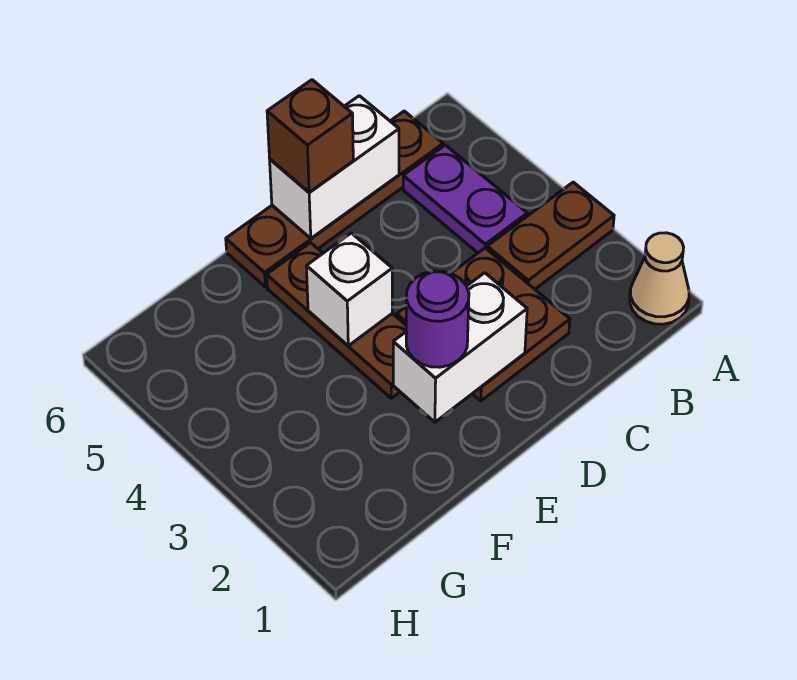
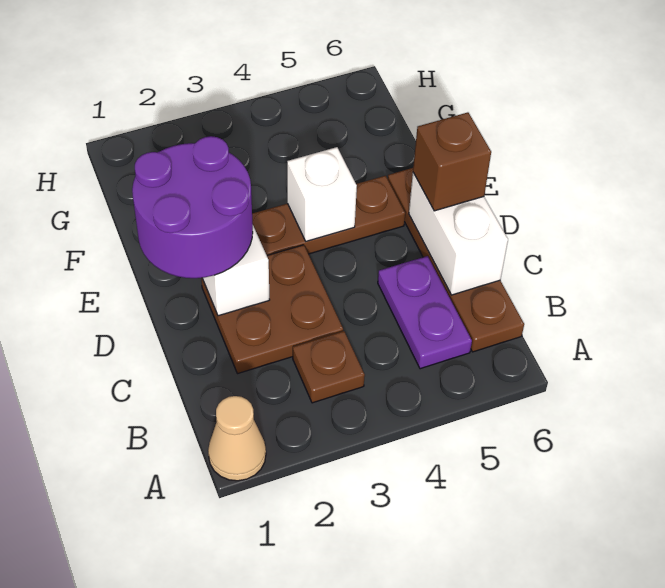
brown plate A3:B3 level 1 -> brown plate B3 level 1
purple plate B4:B5 level 1 -> purple plate B5:C5 level 1
purple round brick E2 level 3 -> purple round brick D1:E2 level 3

